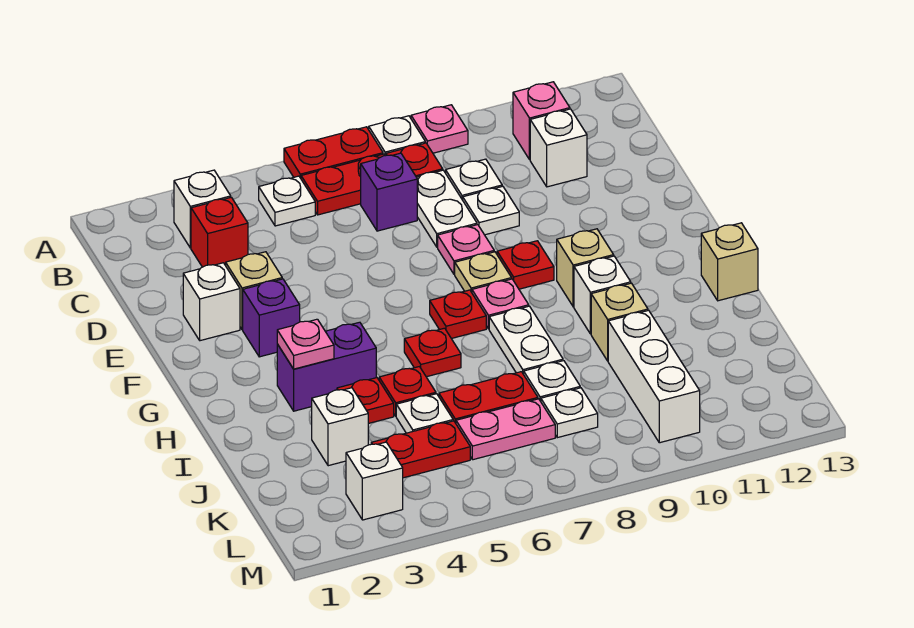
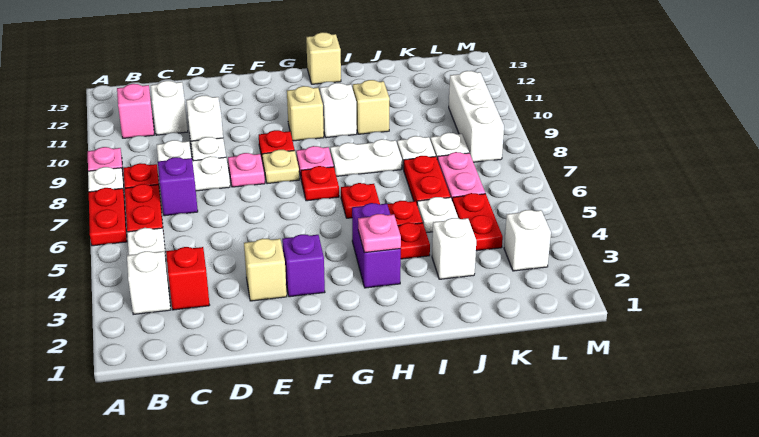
white brick E2 level 1 -> white brick D10 level 1
white brick J10:L10 level 1 -> white brick L8:L10 level 1

